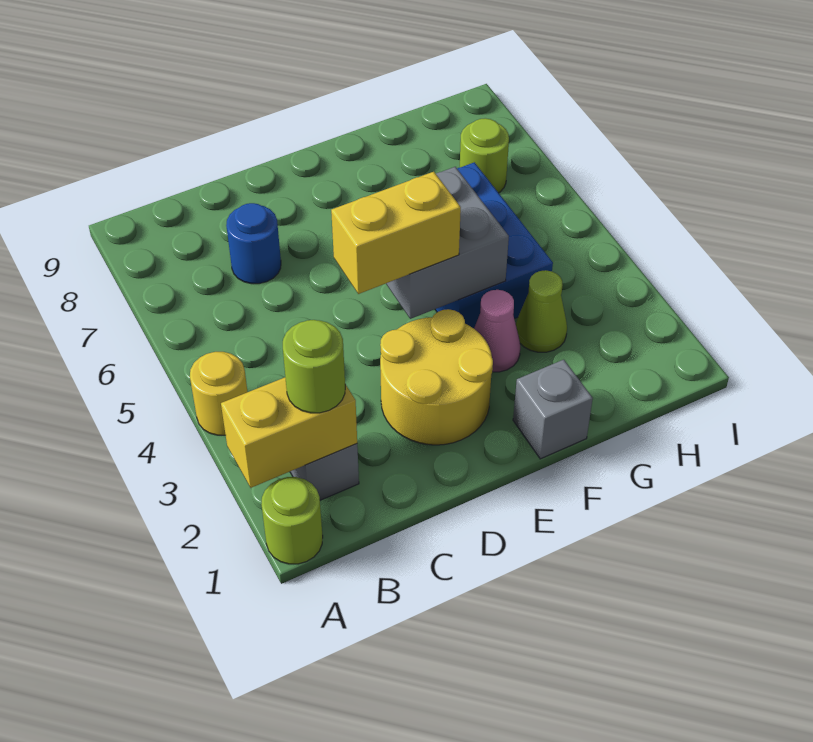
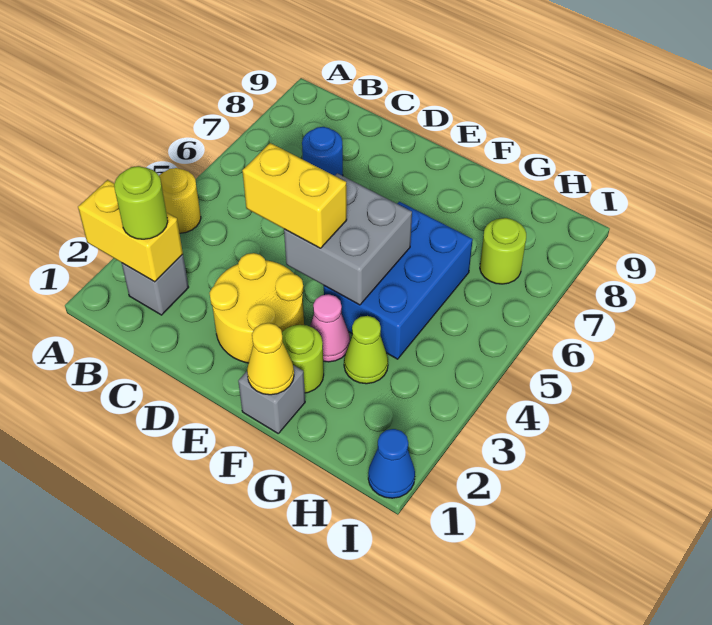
lime round brick A1 level 1 -> lime round brick F2 level 1
none -> yellow cone F1 level 2
none -> blue cone I1 level 1

